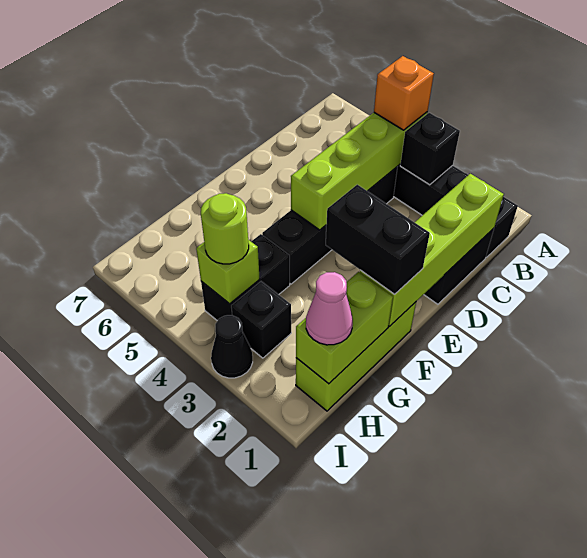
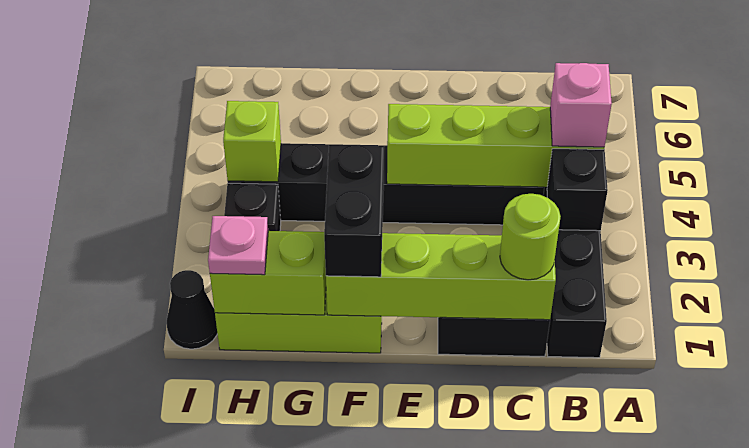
orange brick B4 level 3 -> pink brick B4 level 3
pink cone H1 level 3 -> pink plate H1 level 3
lime round brick H4 level 3 -> lime round brick C1 level 3
black cone I3 level 1 -> black cone I1 level 1

